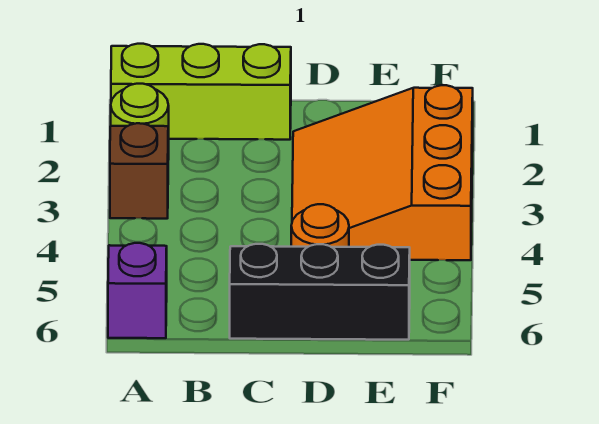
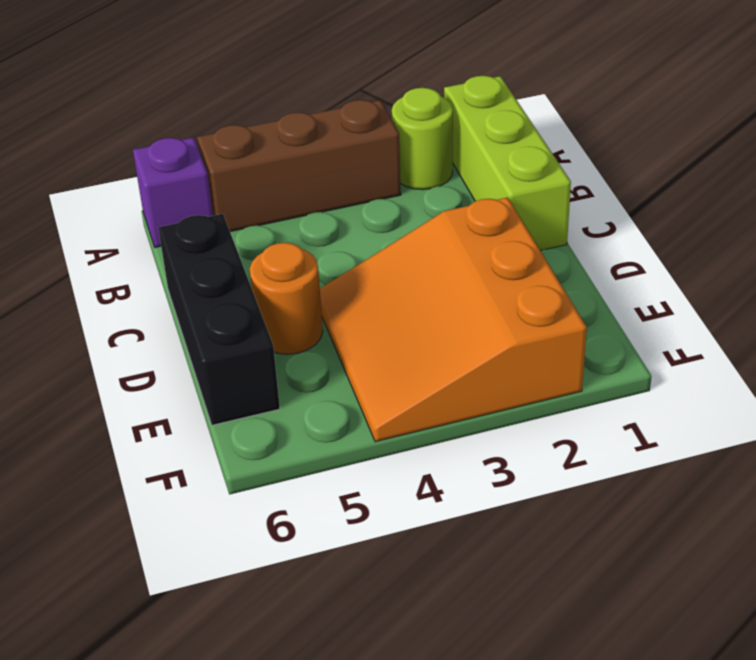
brown brick A3 level 1 -> brown brick A3:A5 level 1
orange slope D2:F4 level 1 top F -> orange slope D2:F4 level 1 top 2

